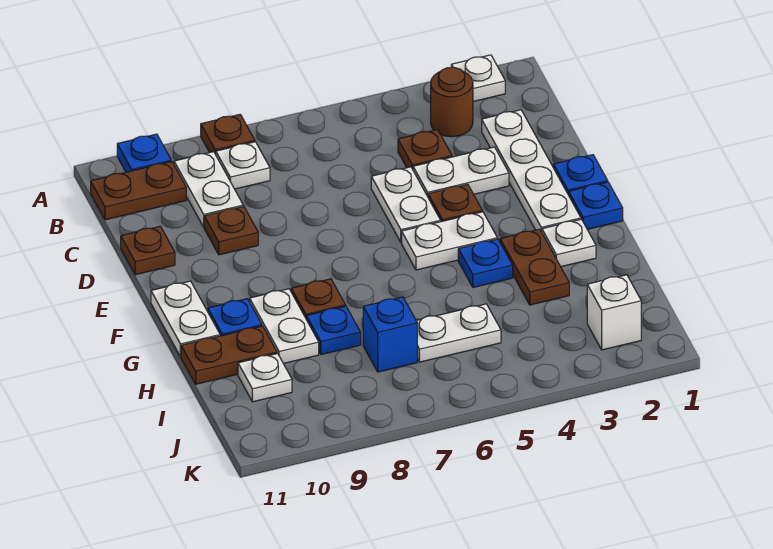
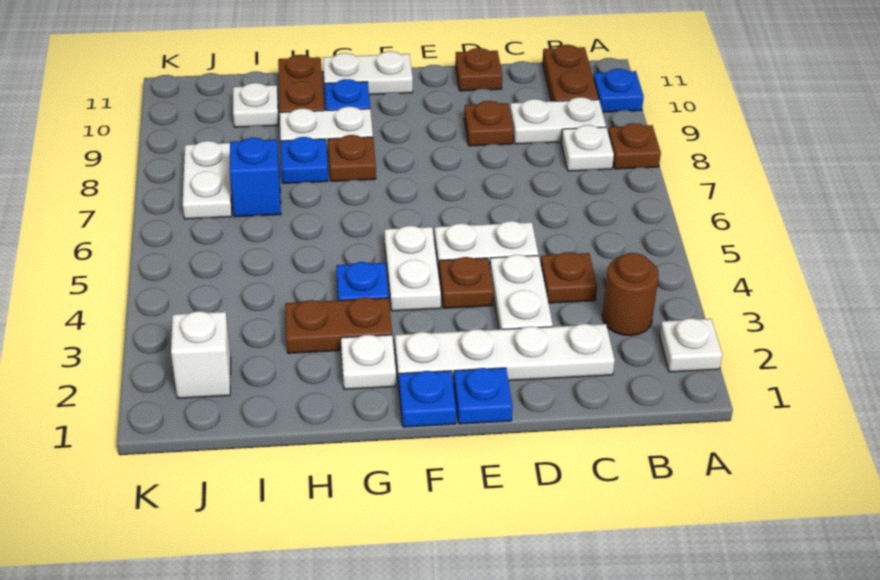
white plate I5:I6 level 1 -> white plate J7:J8 level 1

